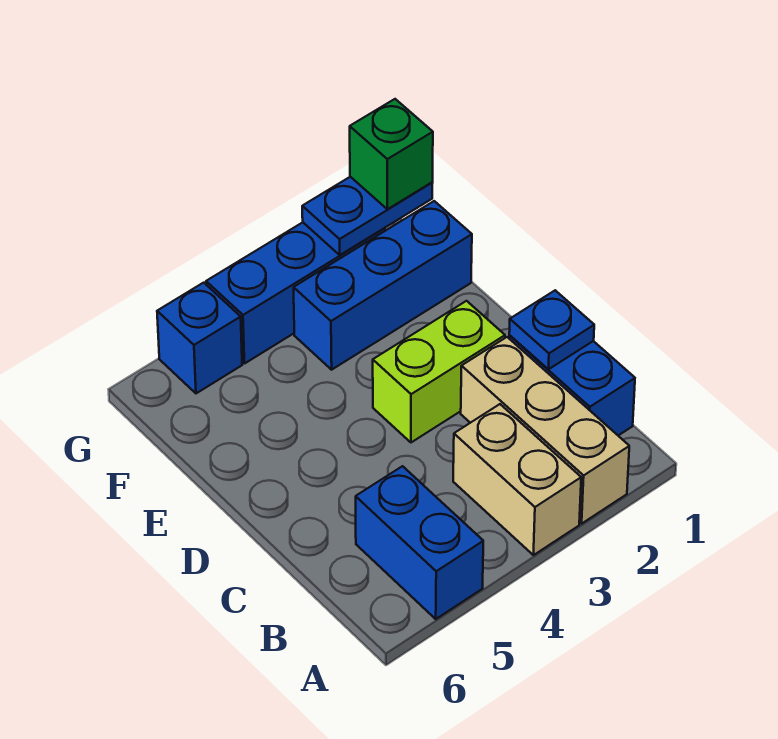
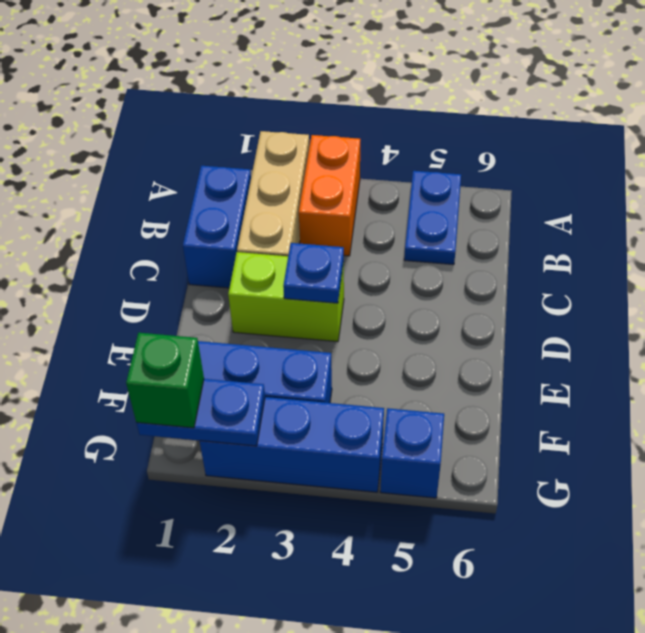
tan brick A3:B3 level 1 -> orange brick A3:B3 level 1
blue brick A5:B5 level 1 -> blue plate A5:B5 level 1
blue plate C1 level 2 -> blue plate D3 level 2

